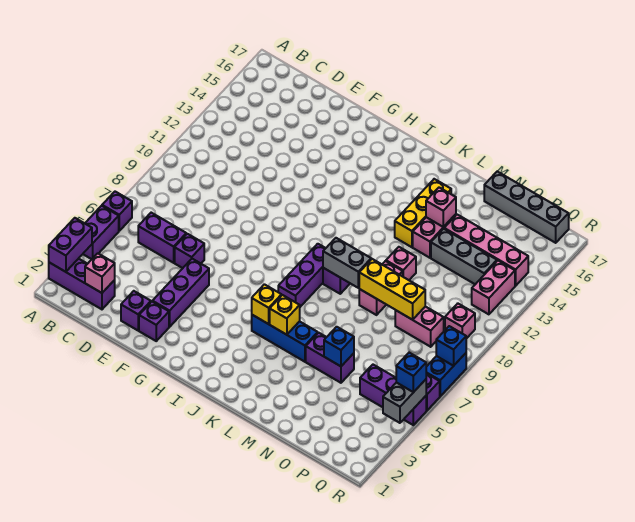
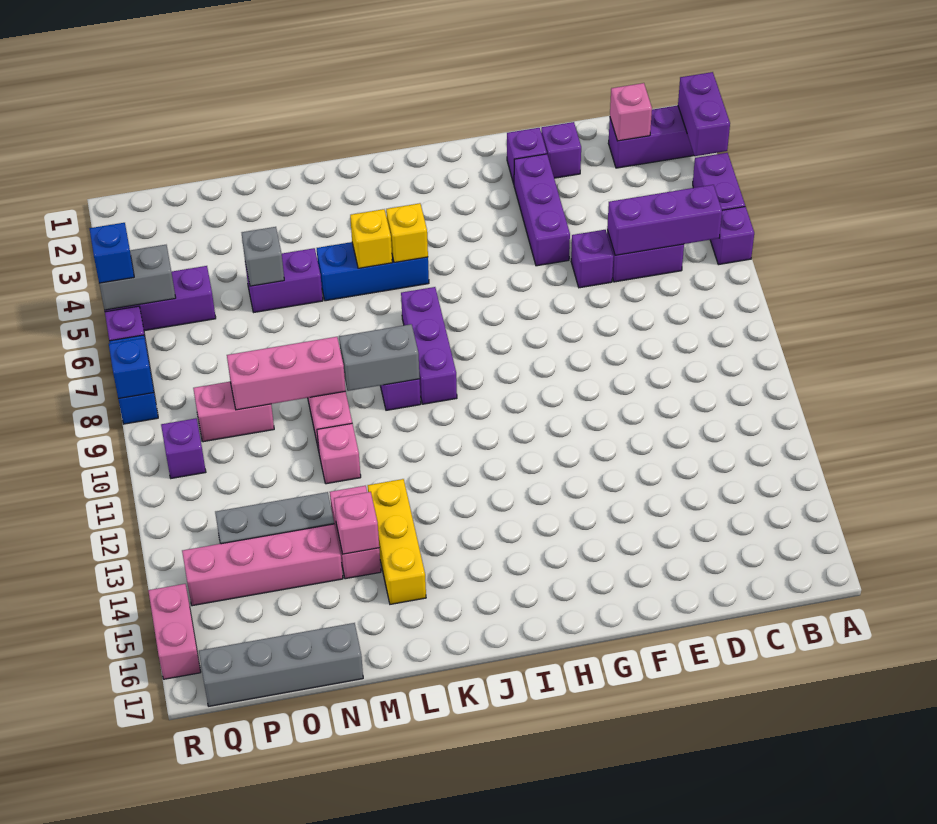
none -> purple brick B6:D6 level 2
yellow brick M9:O9 level 2 -> pink brick M9:O9 level 2
blue brick N5 level 2 -> grey brick N5 level 2
pink brick Q10 level 1 -> purple brick Q10 level 1
pink brick Q12:Q13 level 1 -> pink brick R15:R16 level 1
grey brick R4:R5 level 2 -> grey brick Q5:R5 level 2

